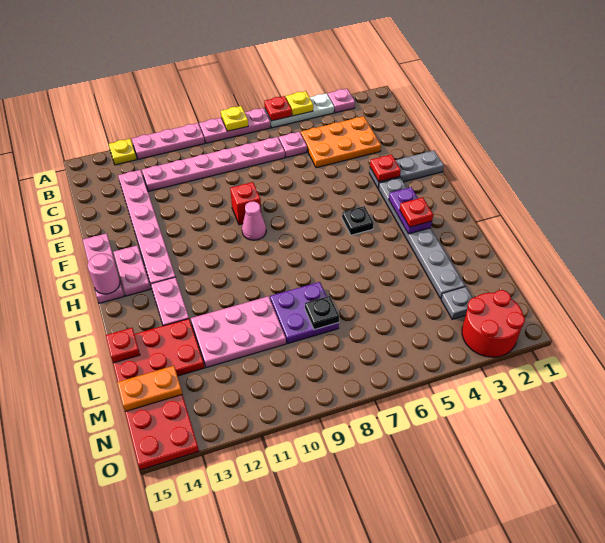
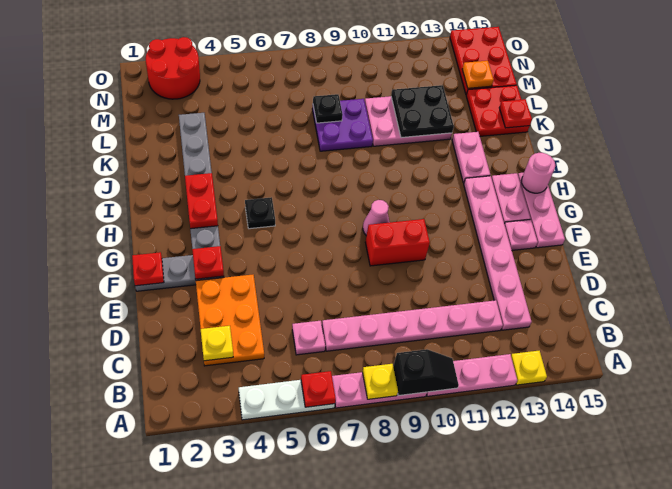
pink plate A3 level 1 -> pink plate F14 level 1
yellow plate A5 level 2 -> yellow plate C3 level 2
none -> black slope A9:A10 level 2 top 9
orange plate C3:D5 level 1 -> orange plate C3:E4 level 1
red brick F9 level 1 -> red brick F9:F10 level 1
purple plate H3:I3 level 2 -> red plate H3:I3 level 2
red plate I3 level 3 -> red plate F1 level 2
none -> black plate K11:L12 level 2
red plate K13:L15 level 1 -> red plate K14:L15 level 1
grey plate M3 level 1 -> none
orange plate M14:M15 level 2 -> orange plate M14 level 2

